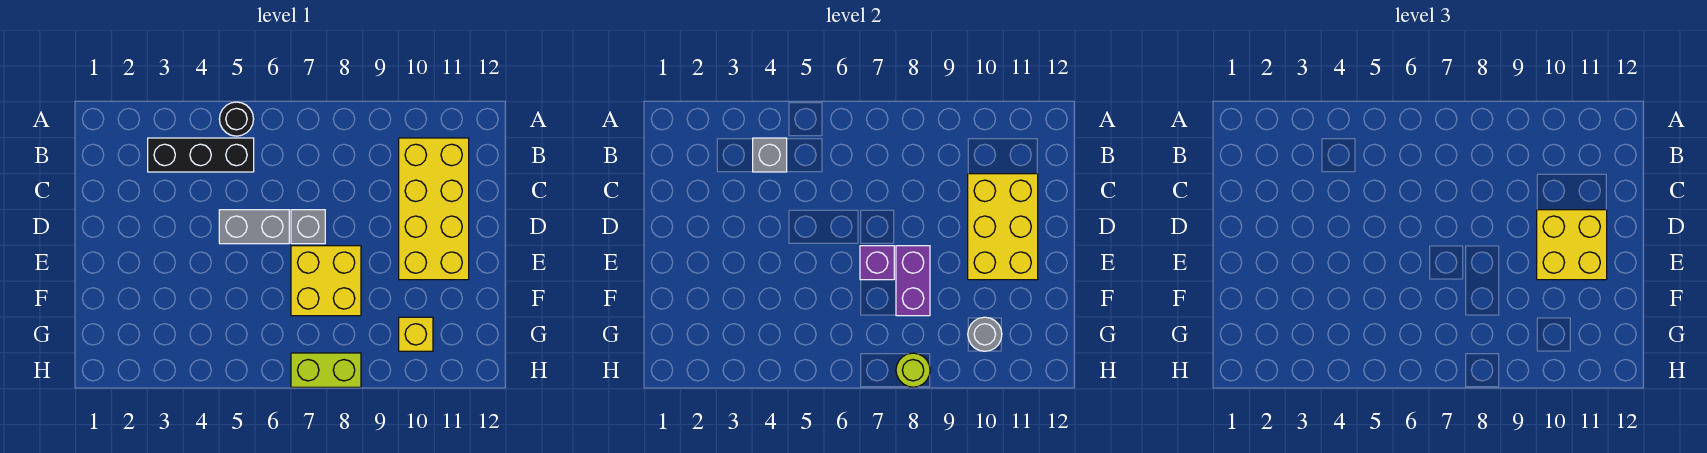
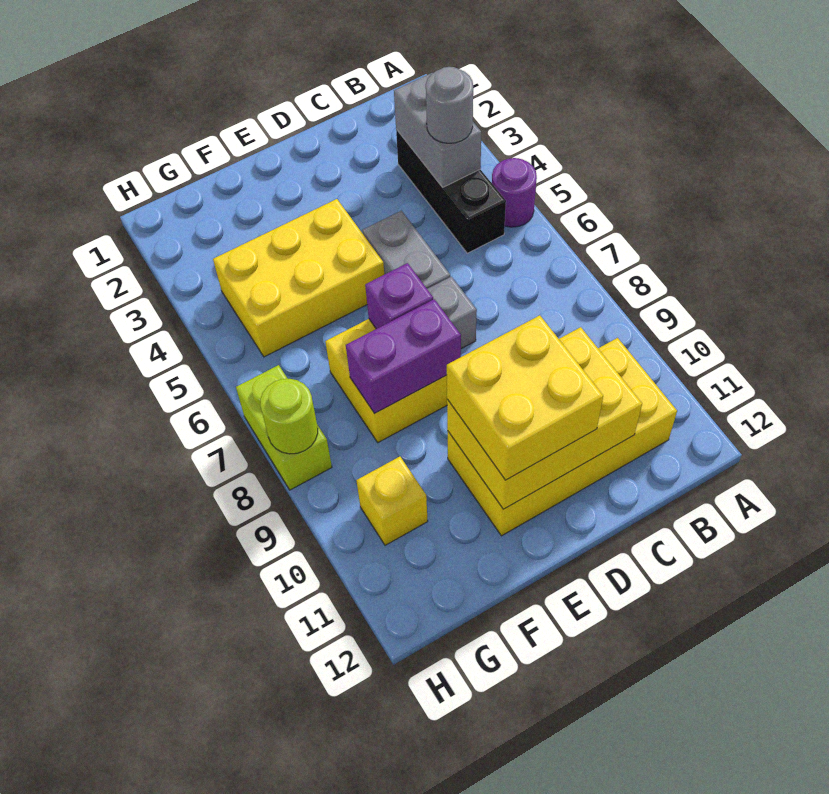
black round brick A5 level 1 -> purple round brick A5 level 1
grey brick B4 level 2 -> grey brick B3:B4 level 2
none -> yellow brick E4:G5 level 1
grey round brick G10 level 2 -> grey round brick B4 level 3

